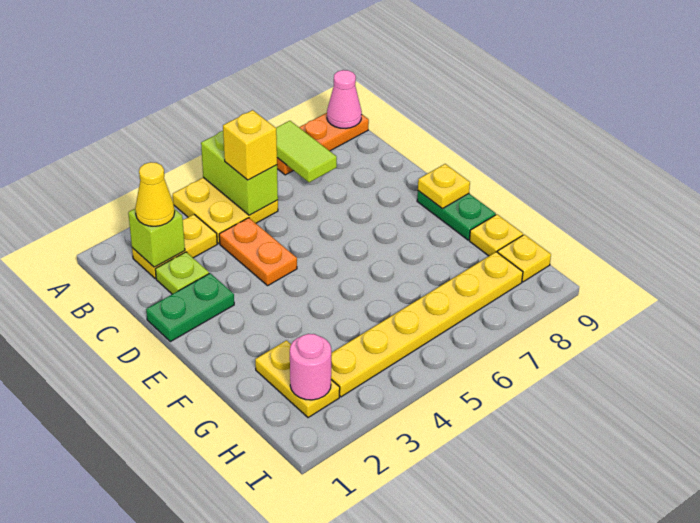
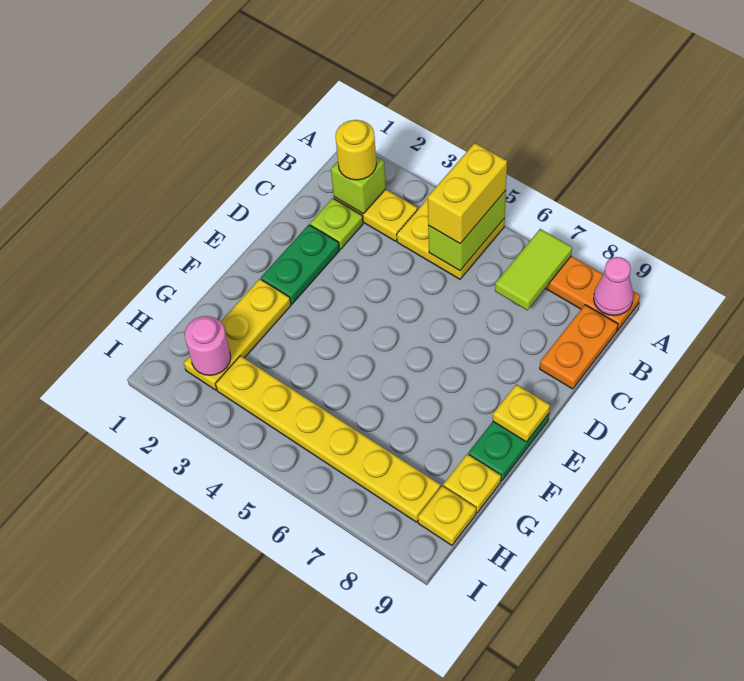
yellow cone B2 level 3 -> yellow round brick B2 level 3
yellow brick B5 level 3 -> yellow brick A5:B5 level 3
orange plate C4:D4 level 1 -> orange plate B9:C9 level 1
green plate D1:D2 level 1 -> green plate D2:E2 level 1
yellow plate G2:H2 level 1 -> yellow plate F2:H2 level 1

